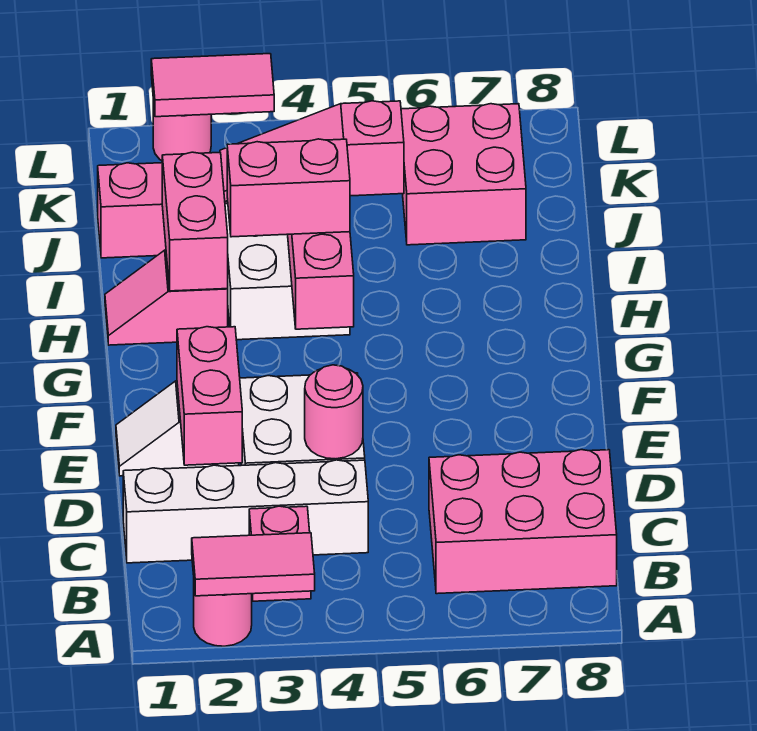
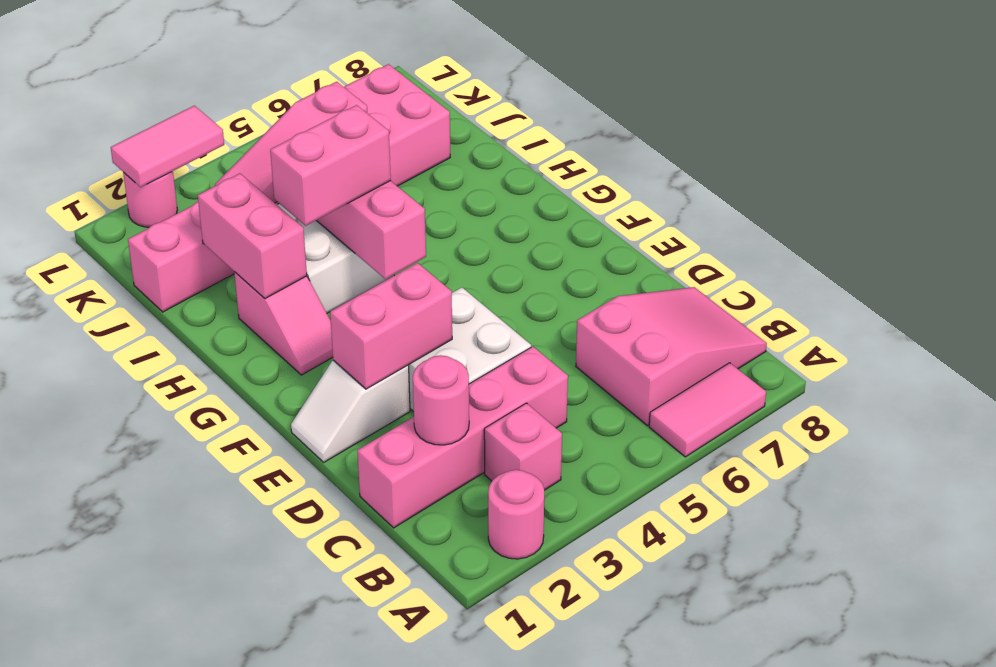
pink tile A2:A3 level 2 -> pink tile A6:A7 level 1
pink brick B6:C8 level 1 -> pink slope B6:C8 level 1 top 6
white brick C1:C4 level 1 -> pink brick C1:C4 level 1
pink brick D2:E2 level 2 -> pink brick E2:E3 level 2
pink round brick D4 level 2 -> pink round brick C2 level 2
pink slope H1:H2 level 1 top 2 -> pink slope G2:H2 level 1 top H

